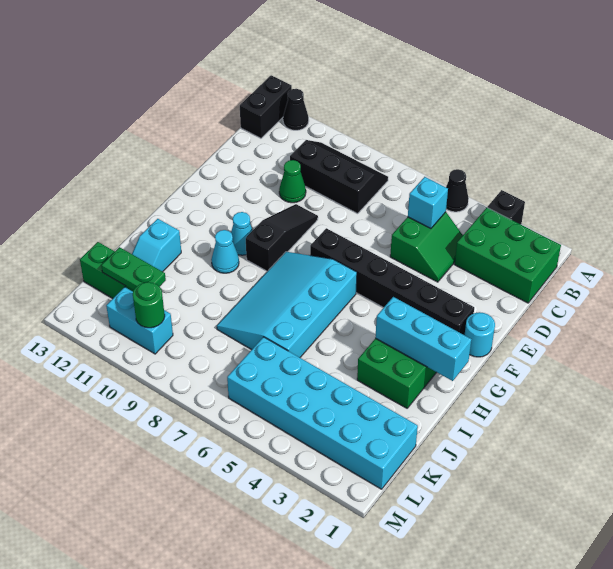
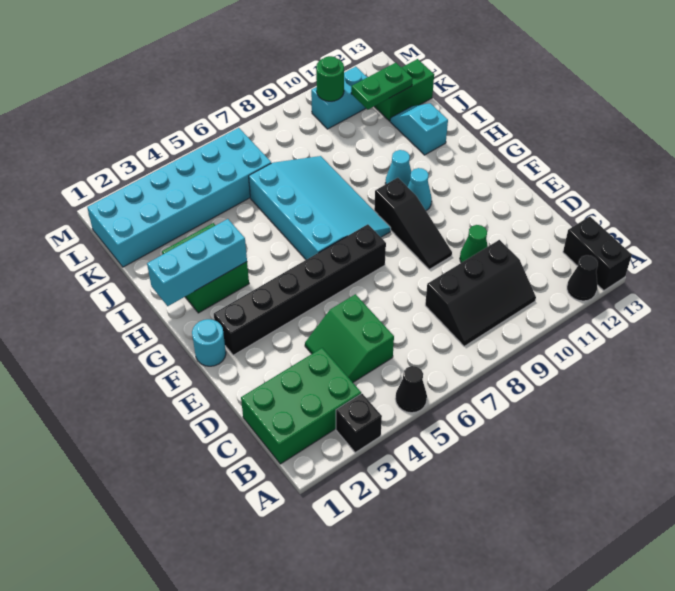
cyan brick C5 level 2 -> none

